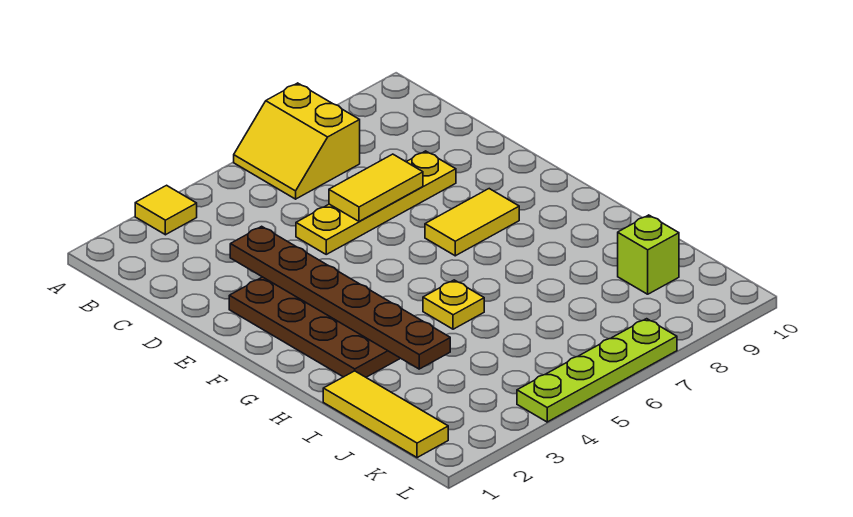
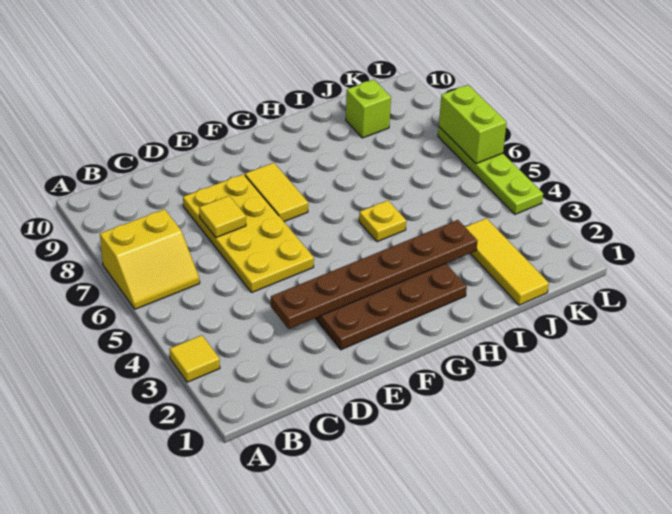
yellow plate D5:D8 level 1 -> yellow plate D5:E8 level 1
yellow tile D6:D7 level 2 -> yellow tile D7 level 2
yellow tile I1:K1 level 1 -> yellow tile J1:J3 level 1
none -> lime brick L6:L7 level 2

